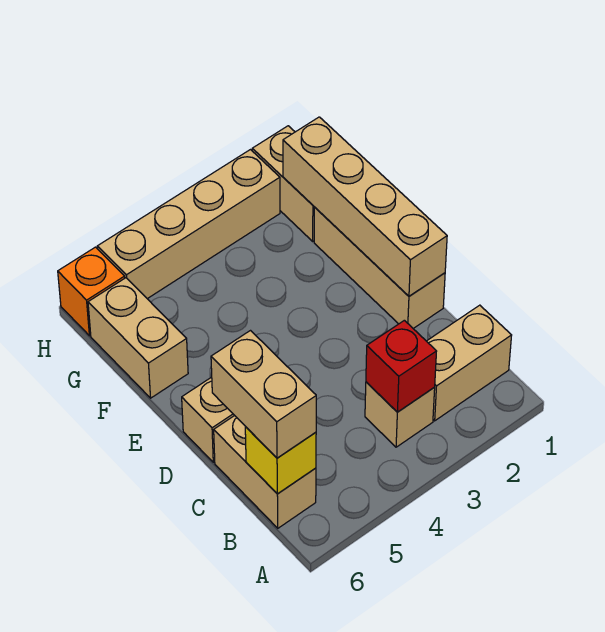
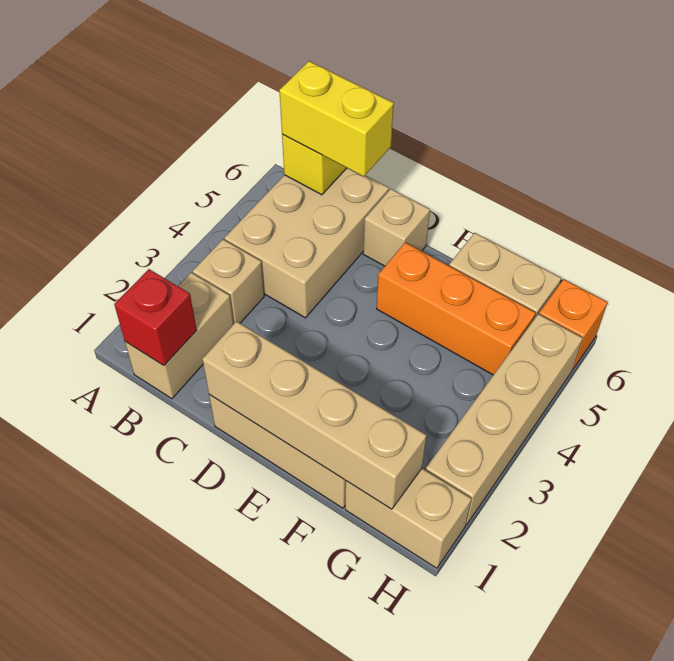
red brick B3 level 2 -> red brick B1 level 2
tan brick B6:C6 level 1 -> tan brick B4:C6 level 1
tan brick B6:C6 level 3 -> yellow brick B6:C6 level 3
none -> orange brick E5:G5 level 1

